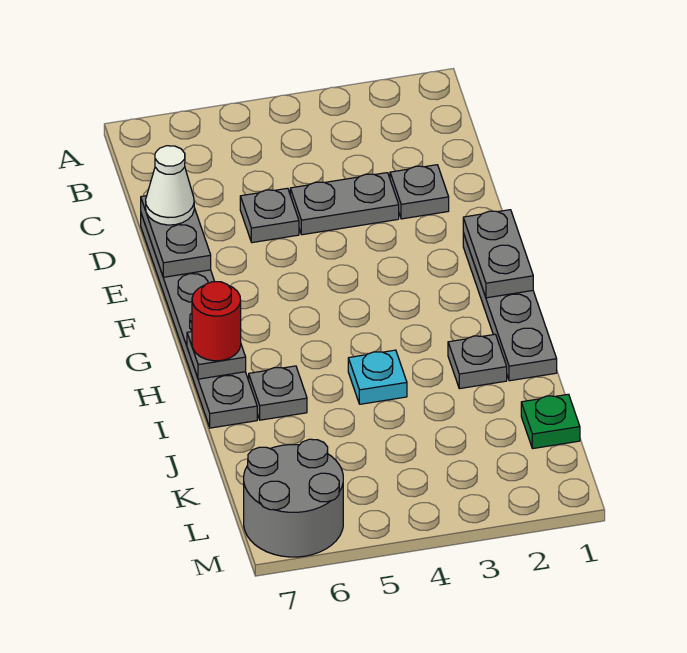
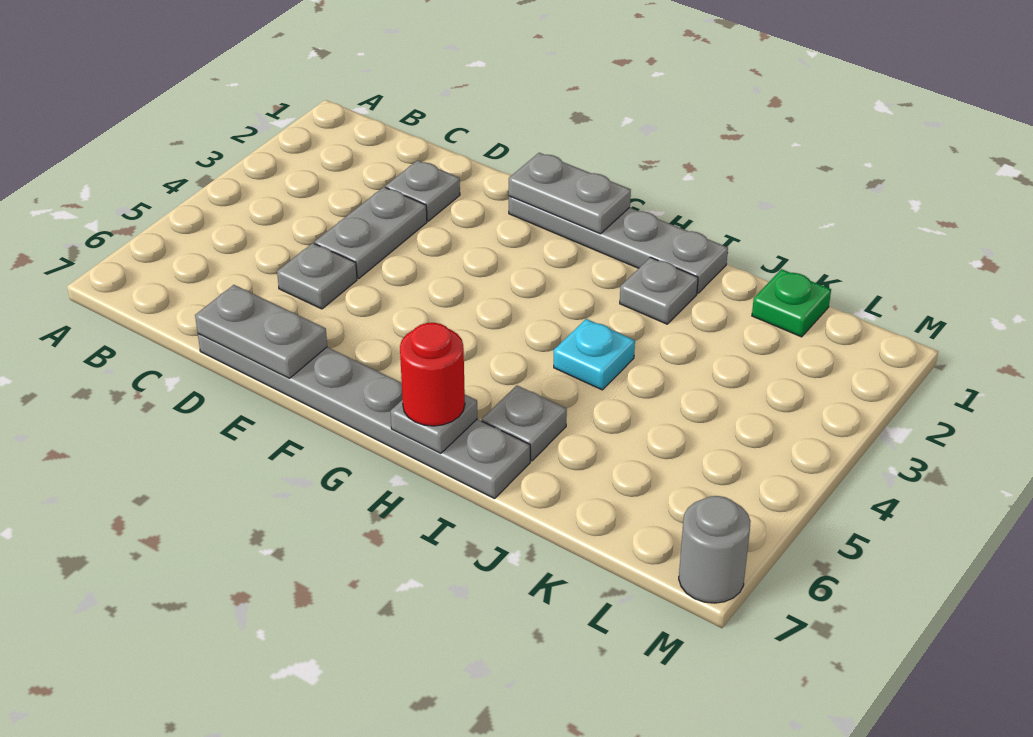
white cone D7 level 3 -> none
grey round brick L6:M7 level 1 -> grey round brick M7 level 1

